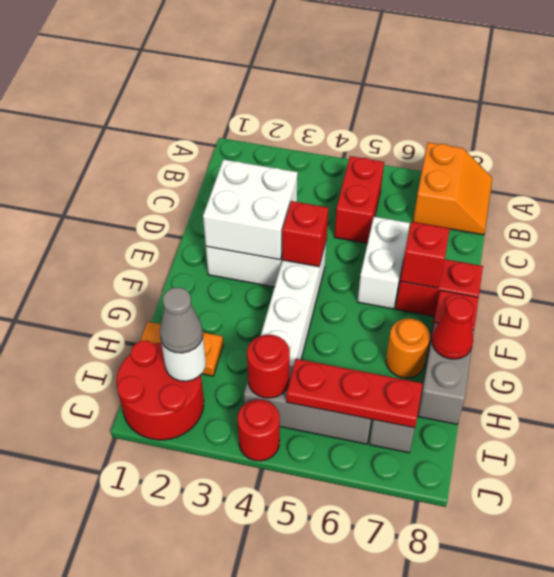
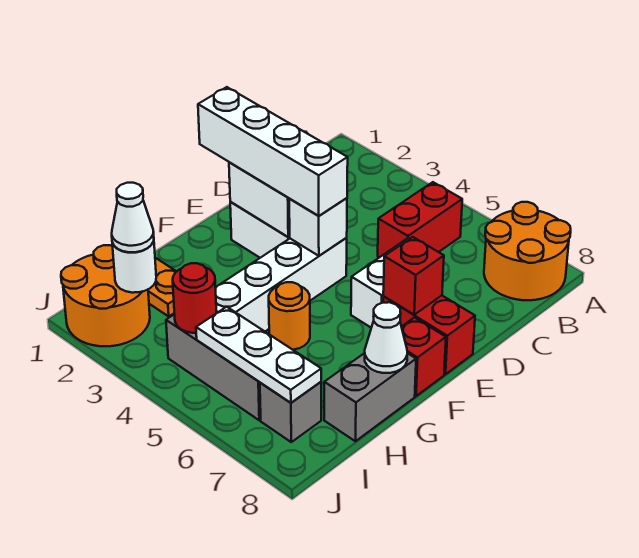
orange slope A7:B8 level 1 top 7 -> orange round brick A7:B8 level 1
none -> white brick E1:E4 level 3
red brick E4 level 2 -> white brick E4 level 2
orange round brick G7 level 1 -> orange round brick G5 level 1
red cone G8 level 2 -> white cone G8 level 2
red round brick I1:J2 level 1 -> orange round brick I1:J2 level 1
grey cone I2 level 3 -> white cone I2 level 3
red plate I5:I7 level 2 -> white plate I5:I7 level 2
red round brick J4 level 1 -> none

